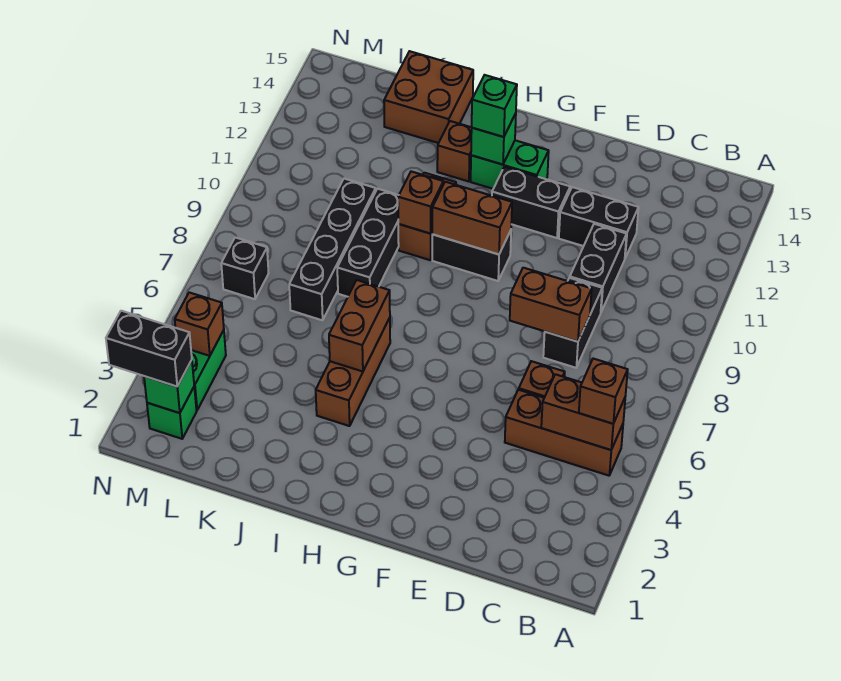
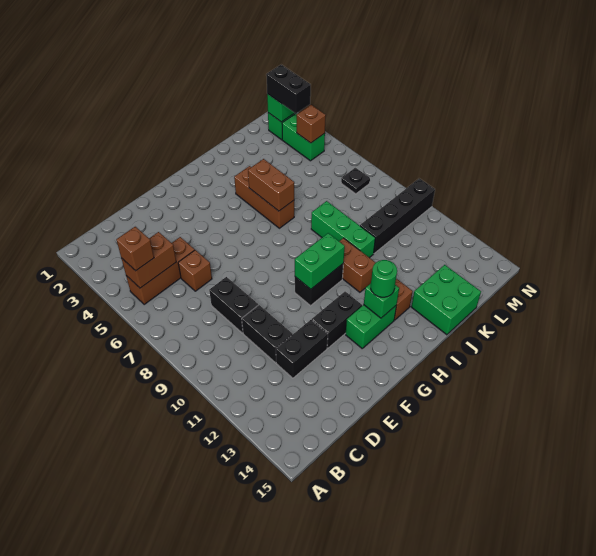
brown brick D8:E8 level 2 -> none
brown brick G10:H10 level 2 -> green brick G10:H10 level 2
green brick H13 level 3 -> green round brick H13 level 3
brown brick I10 level 2 -> none
black brick J8:J10 level 1 -> green brick J8:J10 level 1
brown brick J14:K15 level 1 -> green brick J14:K15 level 1
black brick K7:K10 level 1 -> black brick K10:N10 level 1
black brick M2:N2 level 3 -> black brick M2:M3 level 3
black brick M7 level 1 -> black plate M7 level 1

